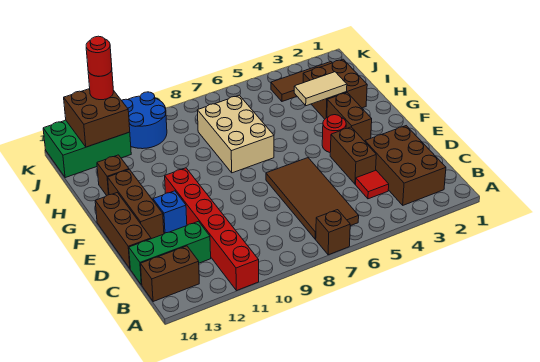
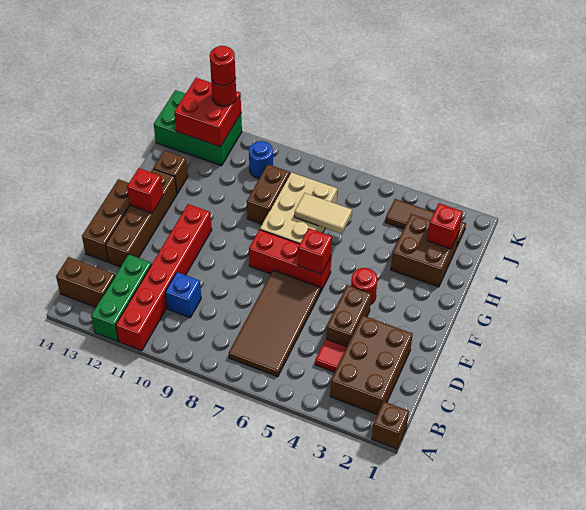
brown brick A7 level 1 -> brown brick A1 level 1
green brick C12:C14 level 1 -> green brick A12:C12 level 1
blue brick E12 level 1 -> blue brick C10 level 1
brown brick E13:G13 level 1 -> brown brick D13:G13 level 1
brown brick F3:G3 level 1 -> brown brick H9:I9 level 1
none -> red brick F6:F8 level 1
none -> red brick F6 level 2
none -> red brick F13 level 2
tan tile H3:H4 level 2 -> tan tile H6:H7 level 2
none -> red brick I2 level 2
blue round brick J10:K11 level 1 -> blue round brick J10 level 1
brown brick J12:K13 level 2 -> red brick J12:K13 level 2

